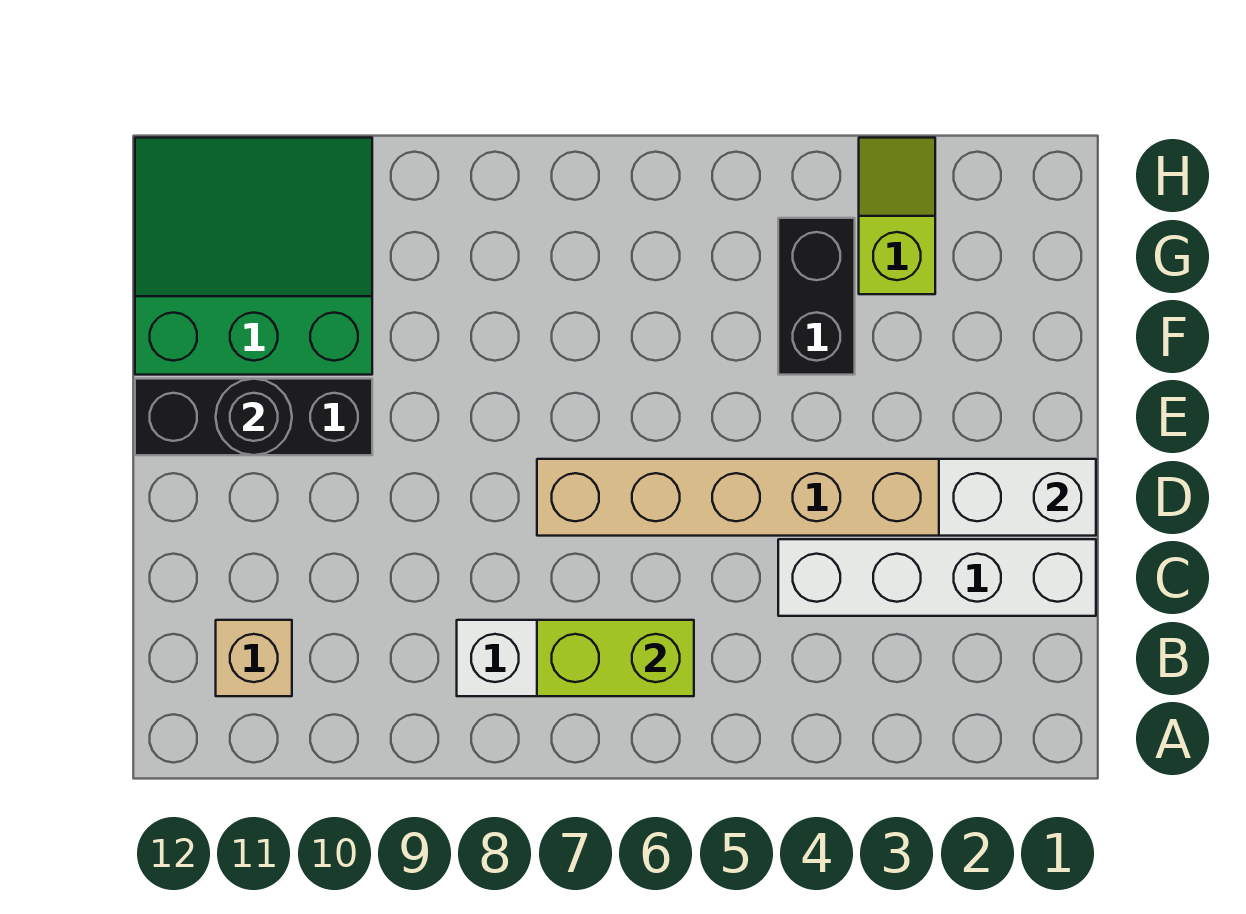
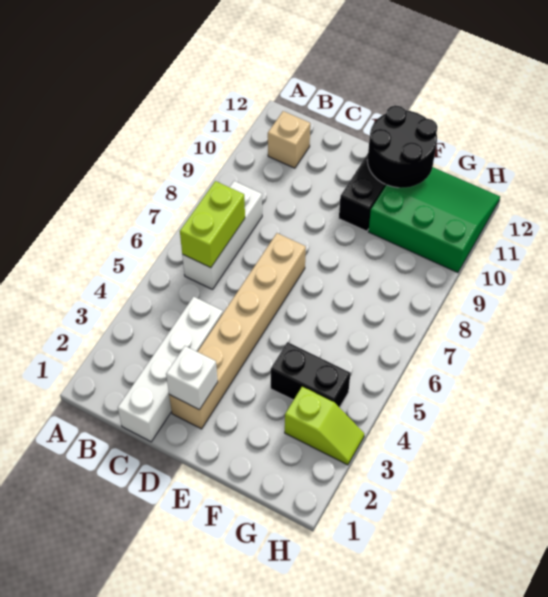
white brick D1:D2 level 2 -> white brick D2 level 2
black round brick E11 level 2 -> black round brick E11:F12 level 2
green slope F10:H12 level 1 top F -> green slope F10:H12 level 1 top 10

